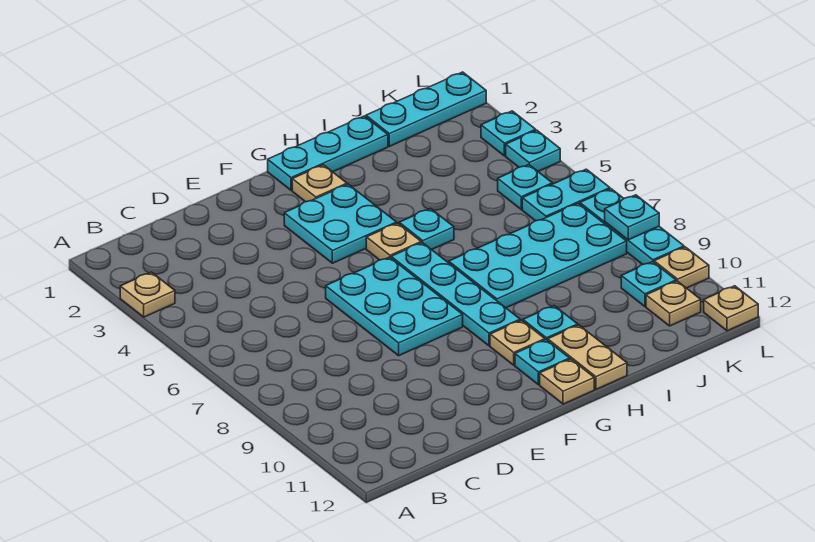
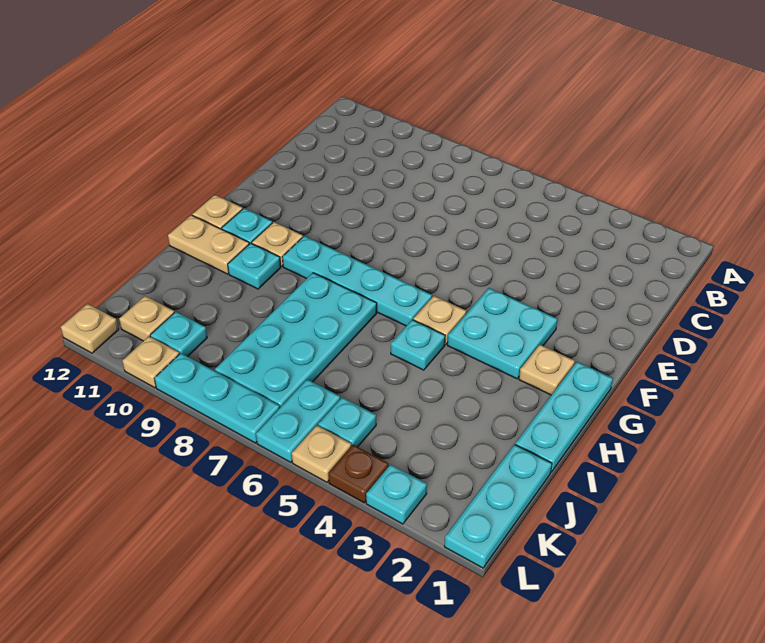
tan plate A3 level 1 -> tan plate L5 level 1
cyan plate E6:F8 level 1 -> none
cyan plate L4 level 1 -> brown plate L4 level 1
cyan plate L8 level 2 -> none

